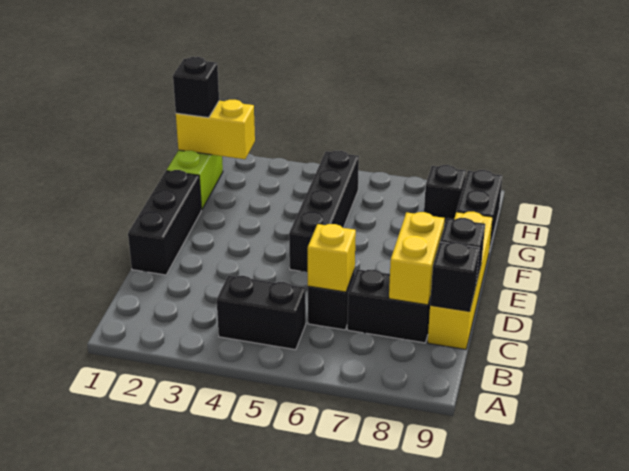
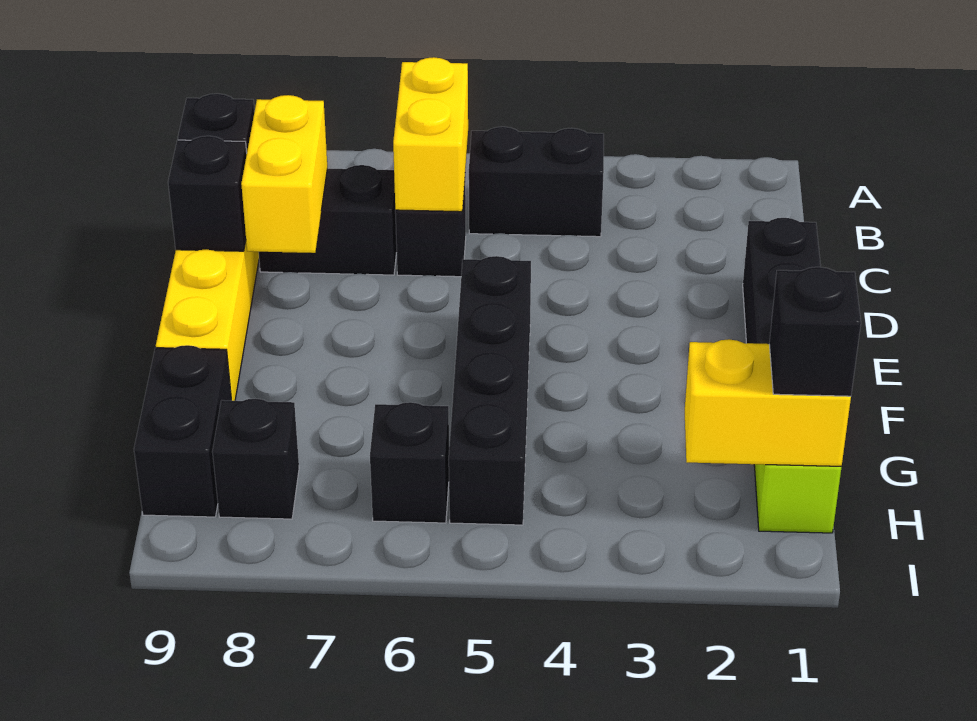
yellow brick C6 level 2 -> yellow brick B6:C6 level 2
none -> black brick H6 level 1

